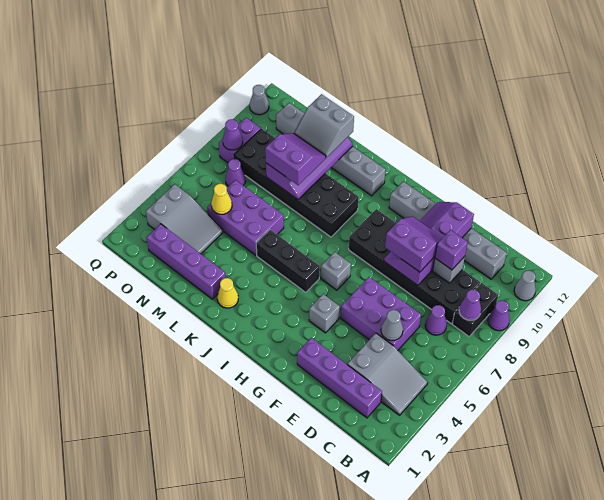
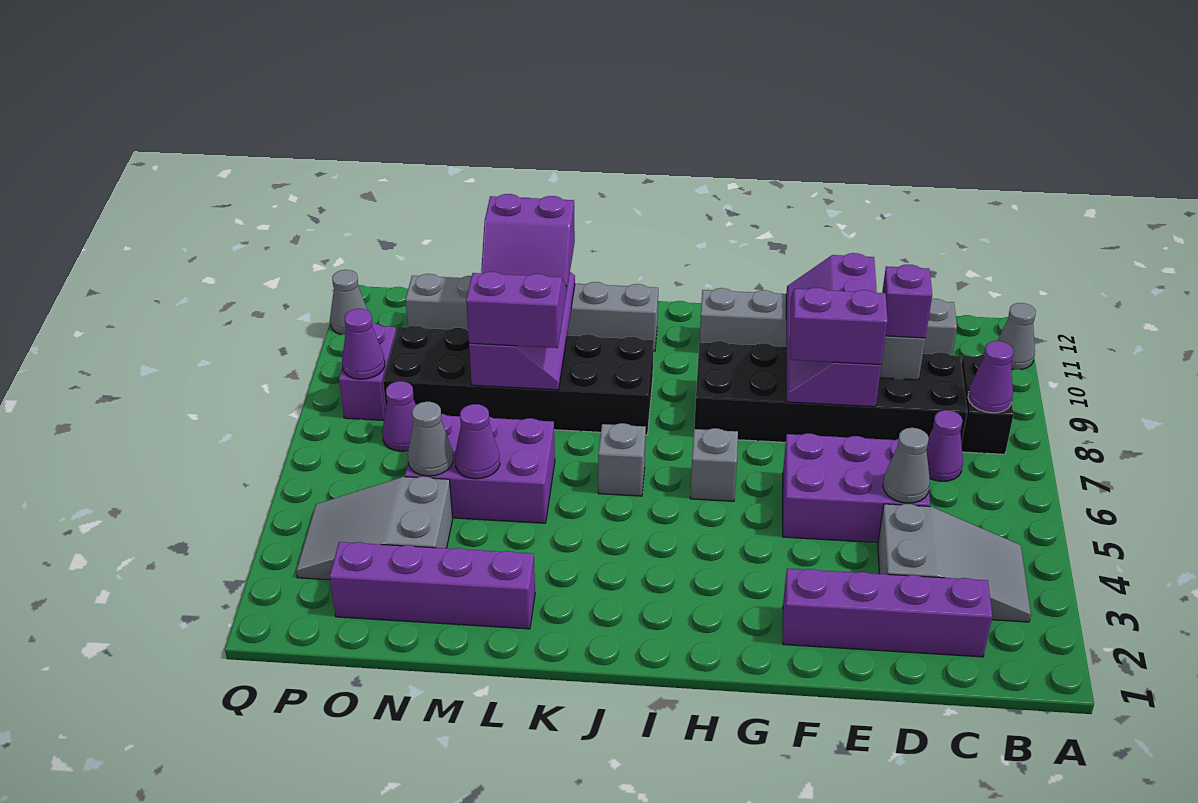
purple cone A9 level 1 -> purple cone M5 level 2
grey brick G4 level 1 -> grey brick J6 level 1
black brick I5:K5 level 1 -> none
yellow cone K2 level 1 -> none
grey slope L10:M11 level 3 top 11 -> purple slope L10:M11 level 3 top 11
grey slope N3:P4 level 1 top P -> grey slope N3:P4 level 1 top N
yellow cone N5 level 2 -> grey cone N5 level 2

